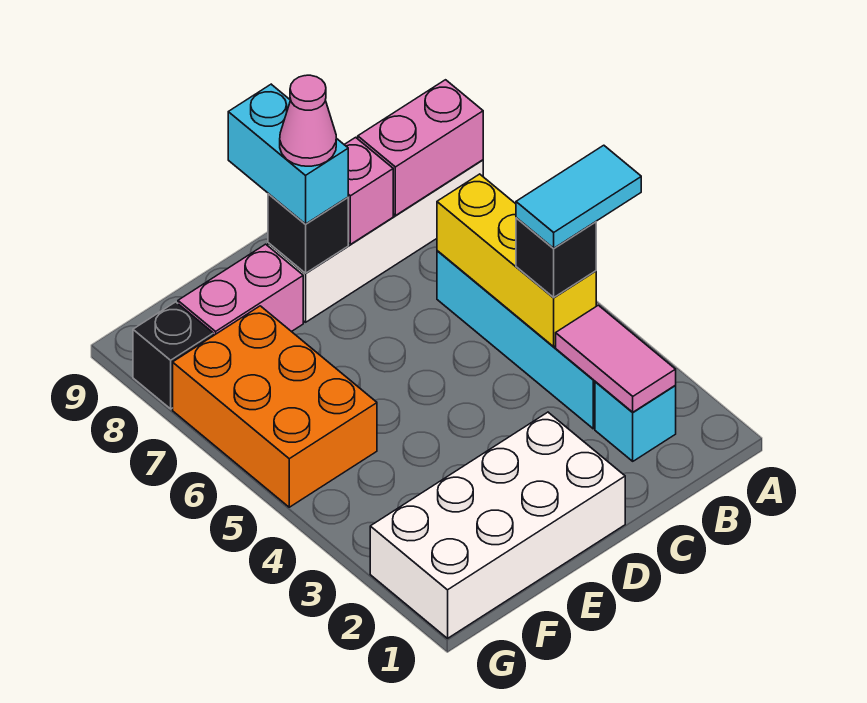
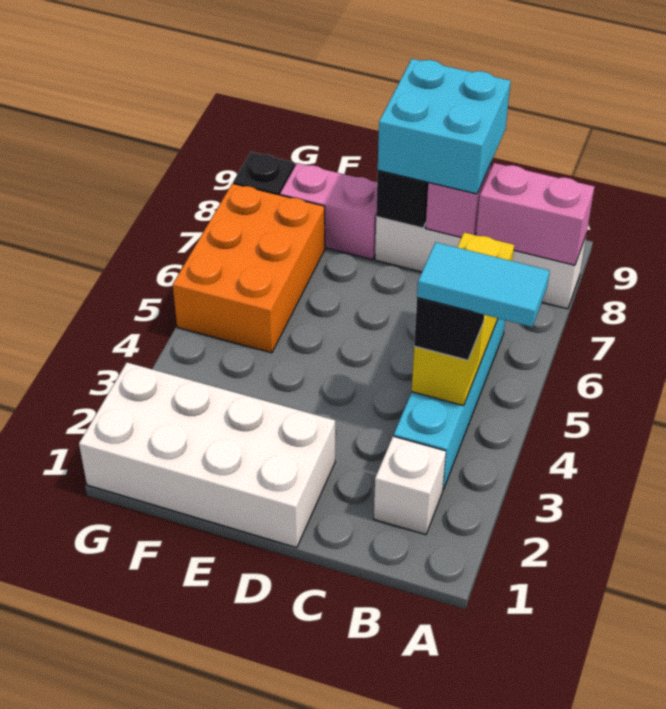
cyan brick B2 level 1 -> white brick B2 level 1
pink tile B2:B3 level 2 -> none
cyan brick D8:D9 level 3 -> cyan brick C8:D9 level 3
pink cone D8 level 4 -> none

